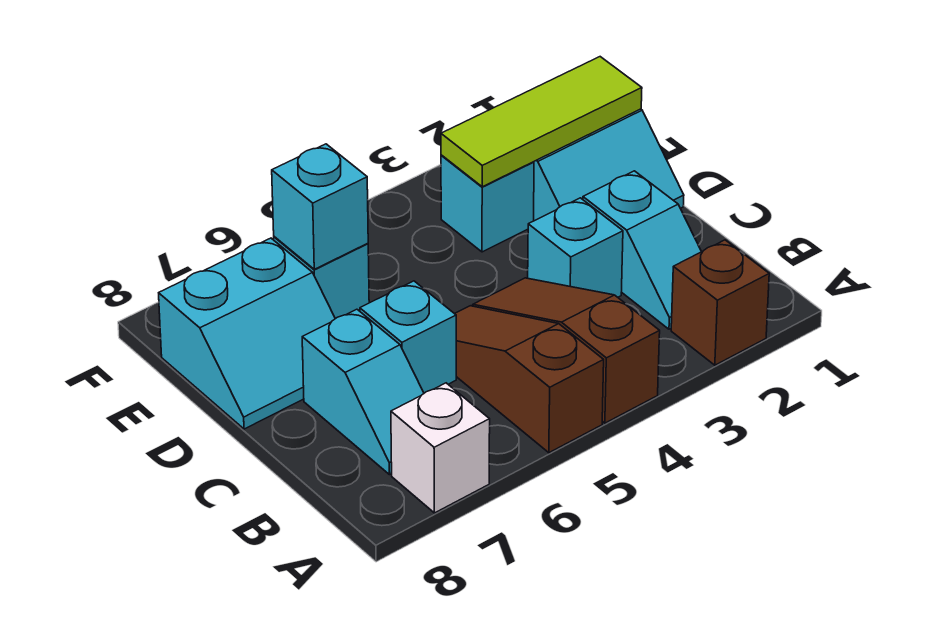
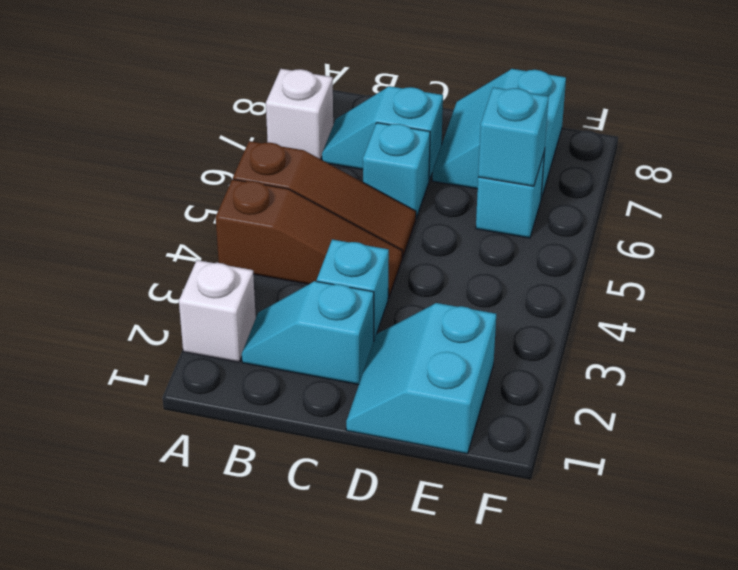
brown brick A2 level 1 -> white brick A2 level 1
lime tile E1:E3 level 2 -> none
cyan brick E3 level 1 -> none

